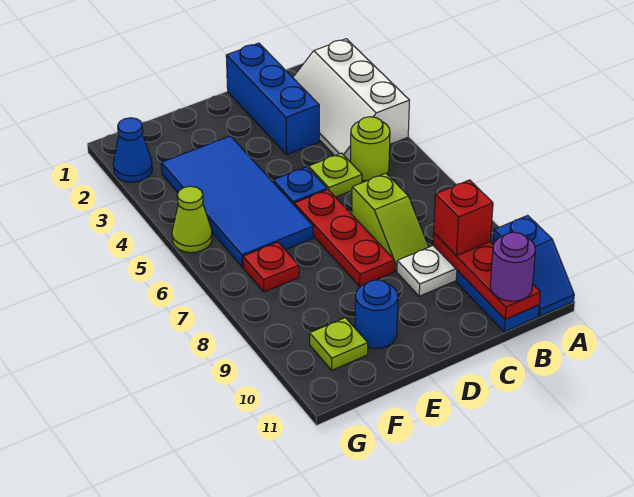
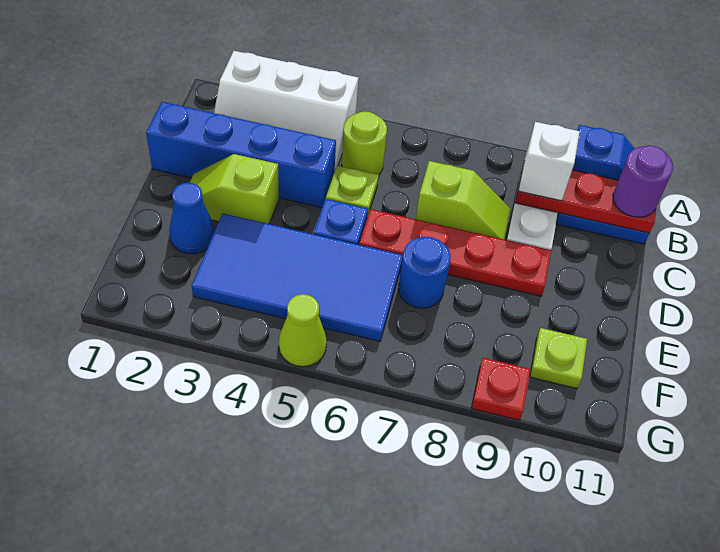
red brick B9 level 3 -> white brick B9 level 3
blue brick C1:C3 level 1 -> blue brick C1:C4 level 1
none -> lime slope D2:D3 level 1 top 3
red plate D6:D8 level 1 -> red plate D6:D9 level 1
blue round brick E10 level 1 -> blue round brick E7 level 1
red plate F7 level 1 -> red plate G9 level 1
blue cone G2 level 1 -> blue cone E2 level 1

